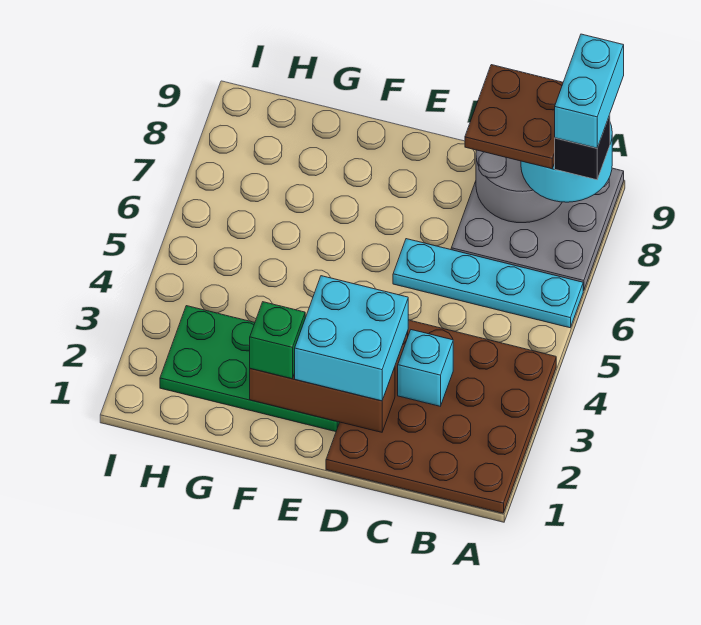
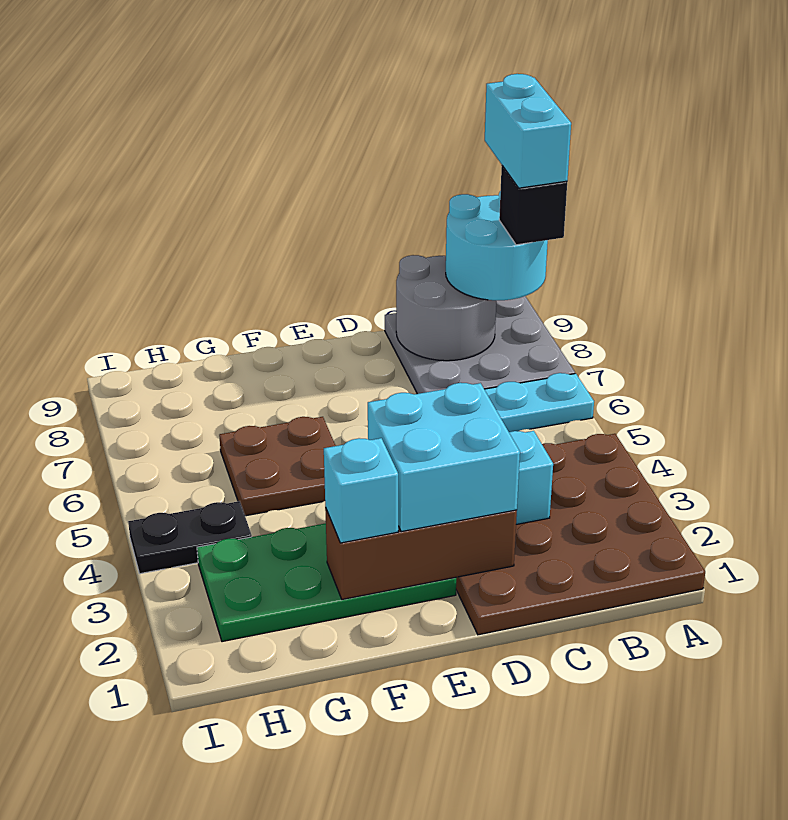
brown plate B8:C9 level 4 -> brown plate F5:G6 level 1
green brick F2 level 3 -> cyan brick F2 level 3
none -> black plate H4:I4 level 1

